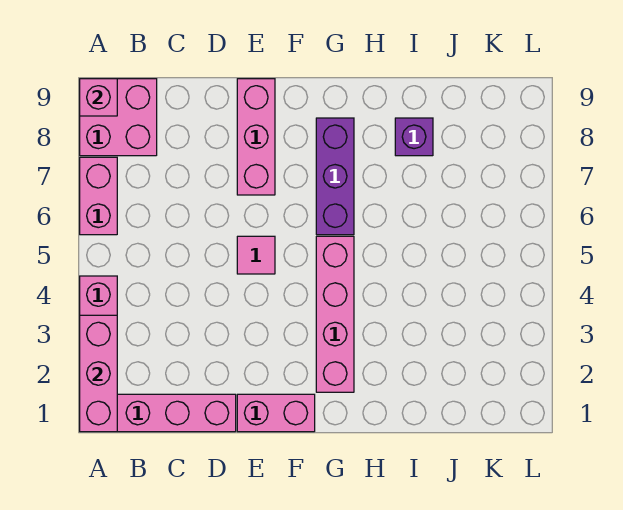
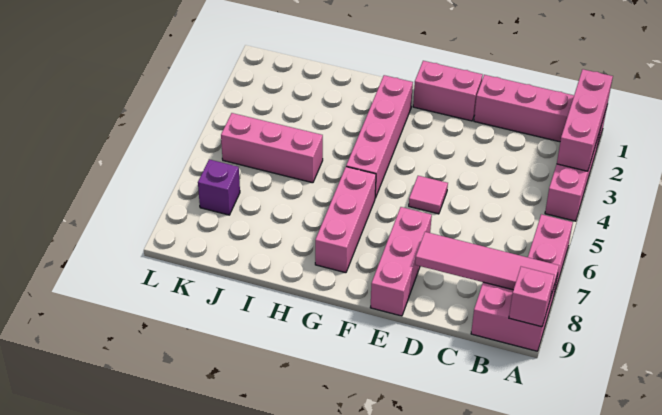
none -> pink tile A8:D8 level 2
purple brick G6:G8 level 1 -> pink brick G6:G8 level 1
none -> pink brick I5:K5 level 1
purple brick I8 level 1 -> purple brick K7 level 1

